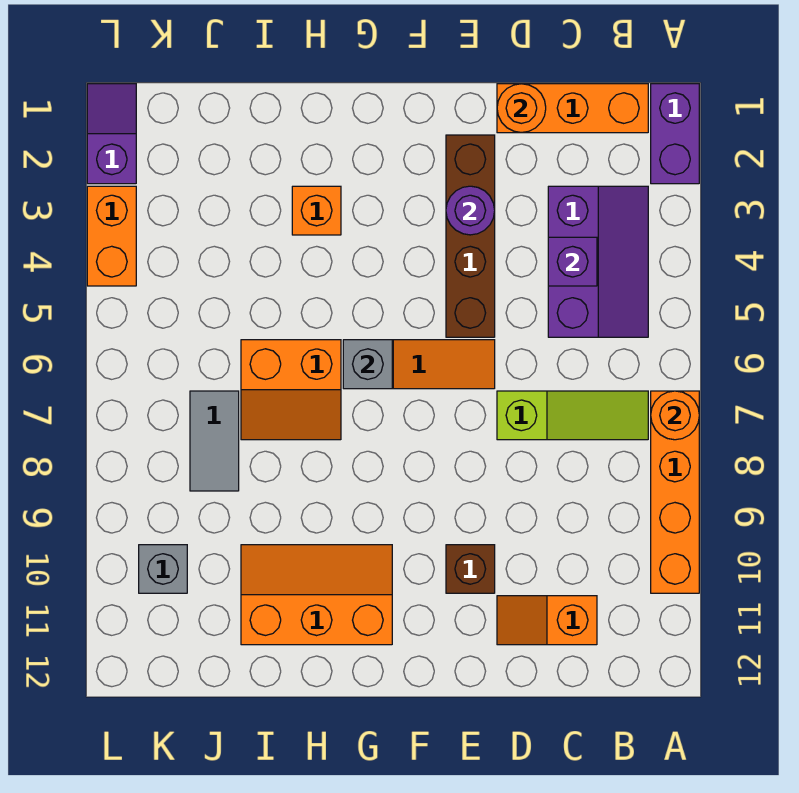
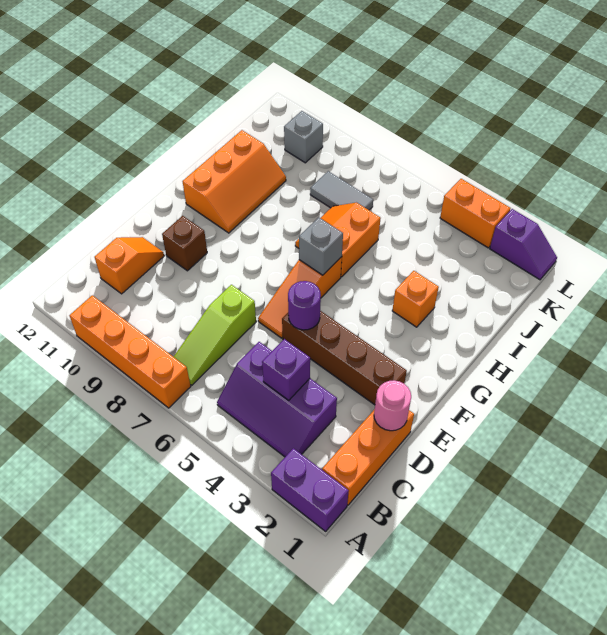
orange round brick A7 level 2 -> none
orange round brick D1 level 2 -> pink round brick D1 level 2
purple round brick E3 level 2 -> purple round brick E5 level 2

